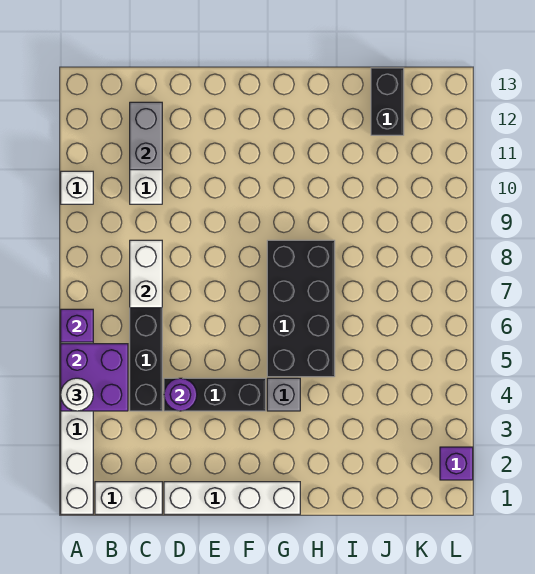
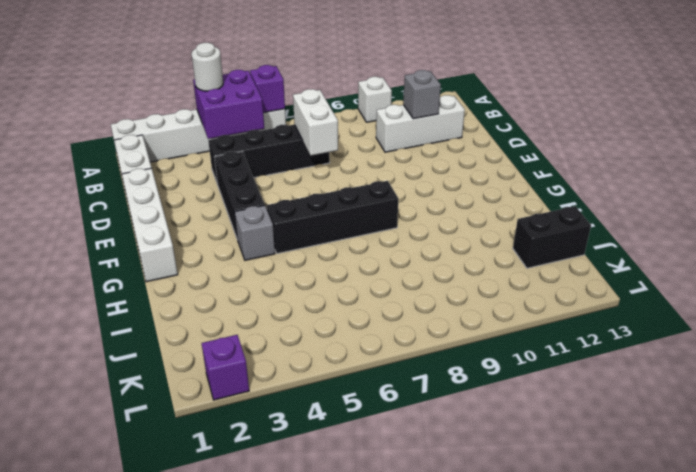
white brick C7:C8 level 2 -> white brick C7:D7 level 2
grey brick C11:C12 level 2 -> grey brick C11 level 2
purple round brick D4 level 2 -> none
black brick G5:H8 level 1 -> black brick G5:G8 level 1

